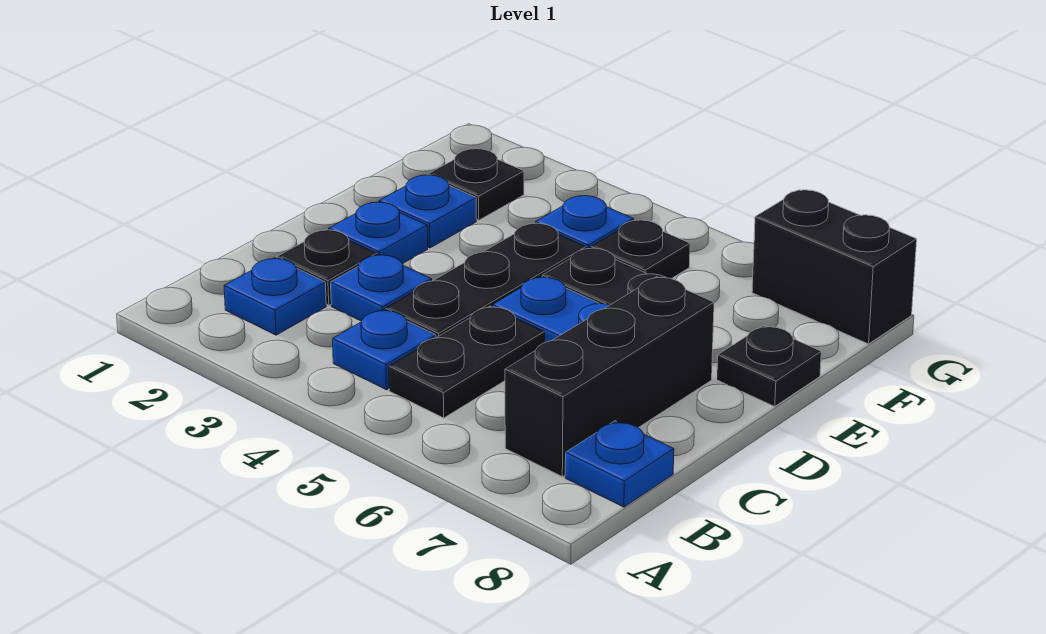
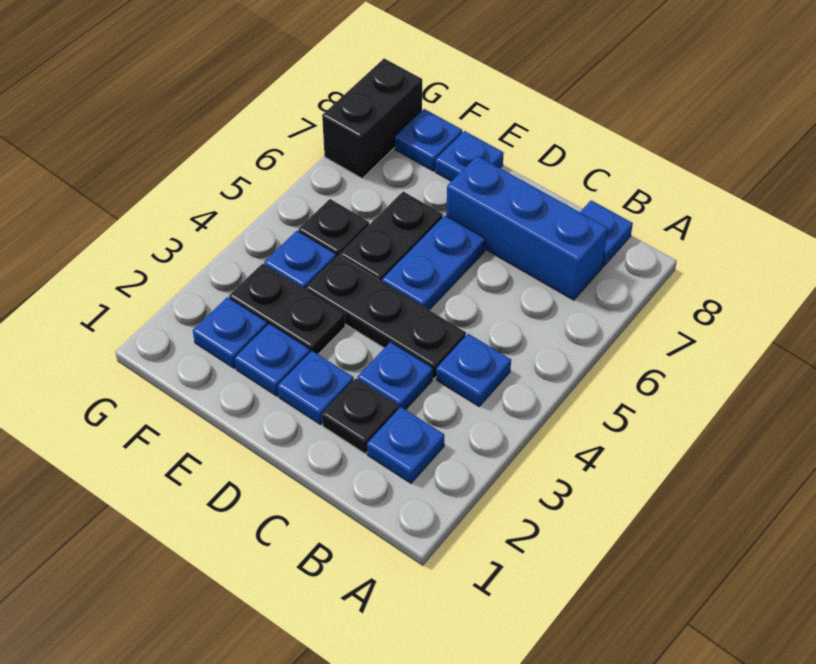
black plate B5:C5 level 1 -> black plate E3:F3 level 1
black brick B7:D7 level 1 -> blue brick B7:D7 level 1
black plate E8 level 1 -> blue plate E8 level 1
black plate F2 level 1 -> blue plate F2 level 1
none -> blue plate F8 level 1

